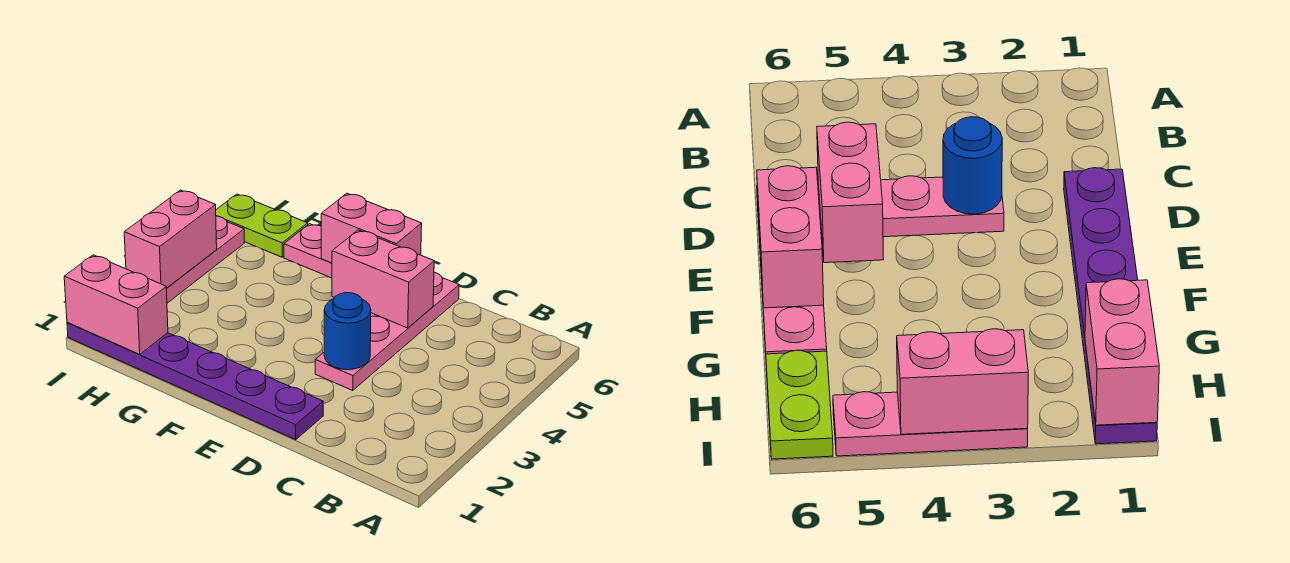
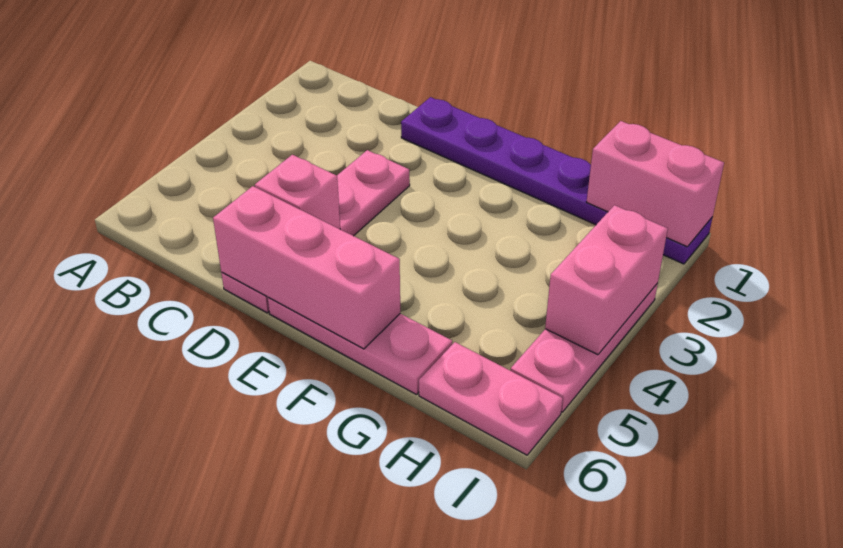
blue round brick D3 level 2 -> none
pink brick D5:E5 level 2 -> pink brick D5 level 2
pink brick E6:F6 level 2 -> pink brick D6:F6 level 2
lime plate H6:I6 level 1 -> pink plate H6:I6 level 1

